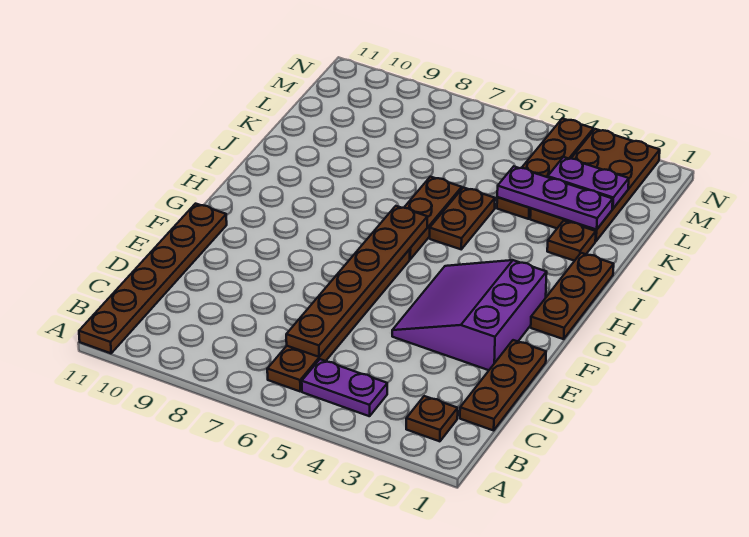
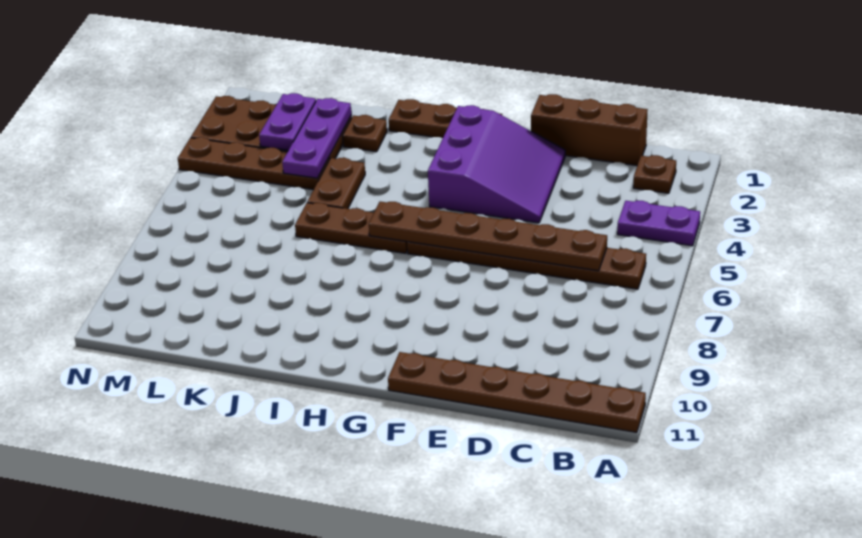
purple plate B4:B5 level 1 -> purple plate A4:B4 level 1
brown plate C1:E1 level 1 -> brown brick C1:E1 level 1
purple slope E2:G4 level 1 top 2 -> purple slope E2:G4 level 1 top G
brown plate I5:J5 level 1 -> brown plate J4:J5 level 1

